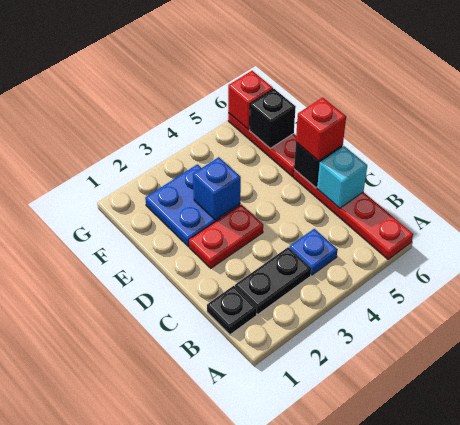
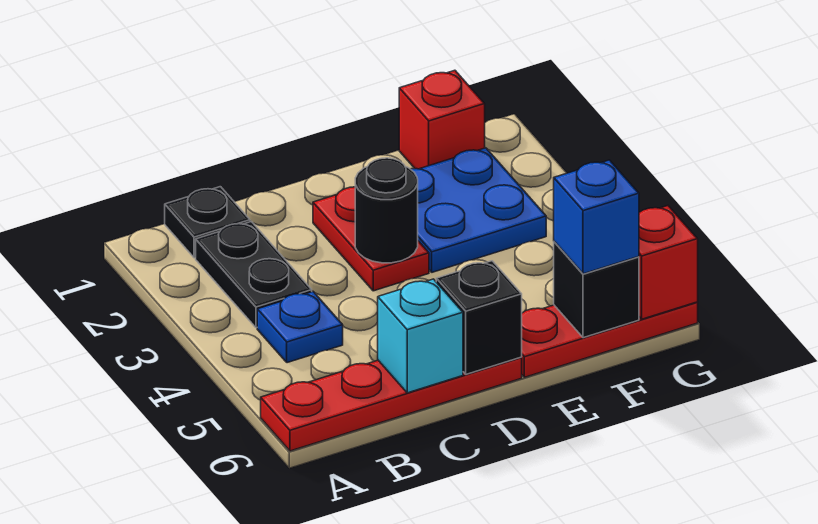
none -> black round brick D3 level 2
red brick D6 level 3 -> red brick F1 level 1
blue brick E3 level 2 -> blue brick F6 level 3

